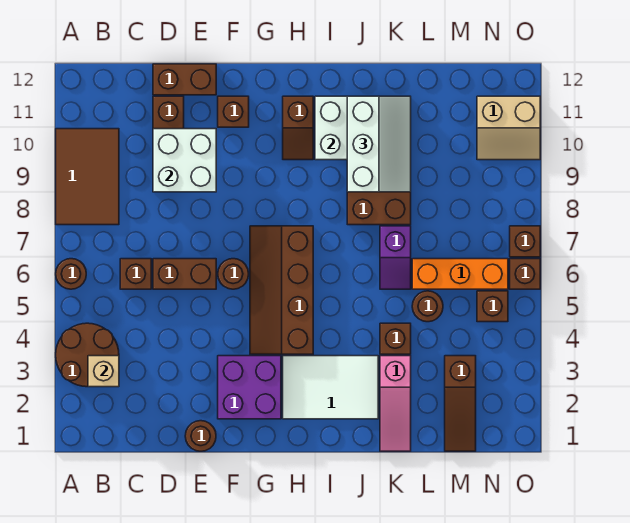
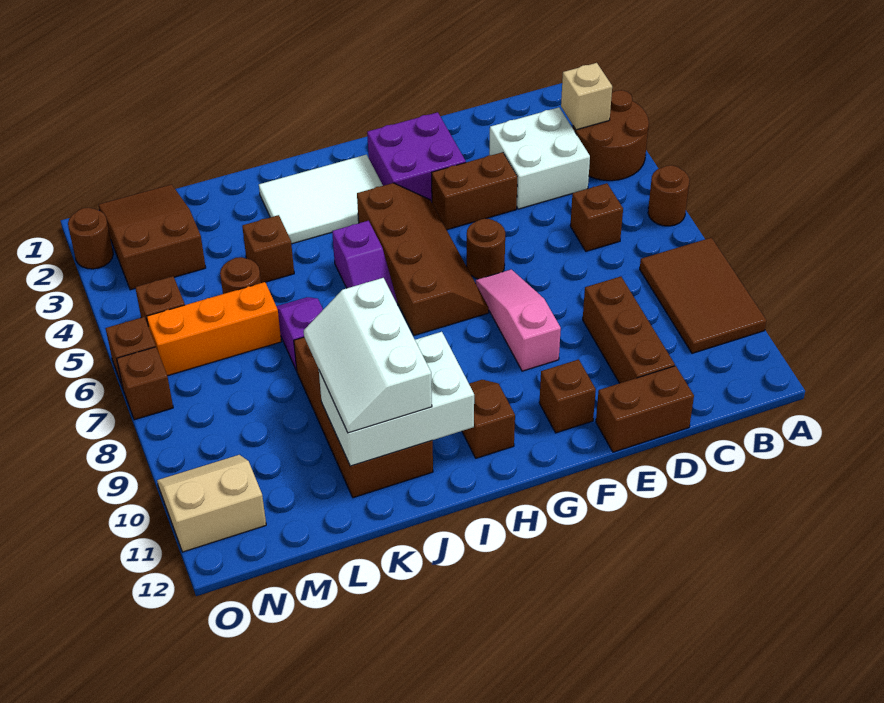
brown brick D6:E6 level 1 -> brown brick E4:F4 level 1
white brick D9:E10 level 2 -> white brick C3:D4 level 1
brown round brick E1 level 1 -> brown round brick O2 level 1
none -> purple slope I5:I6 level 1 top 5
pink slope K1:K3 level 1 top 3 -> pink slope F7:F9 level 1 top 9
brown slope M1:M3 level 1 top 3 -> brown slope M1:N3 level 1 top 3

